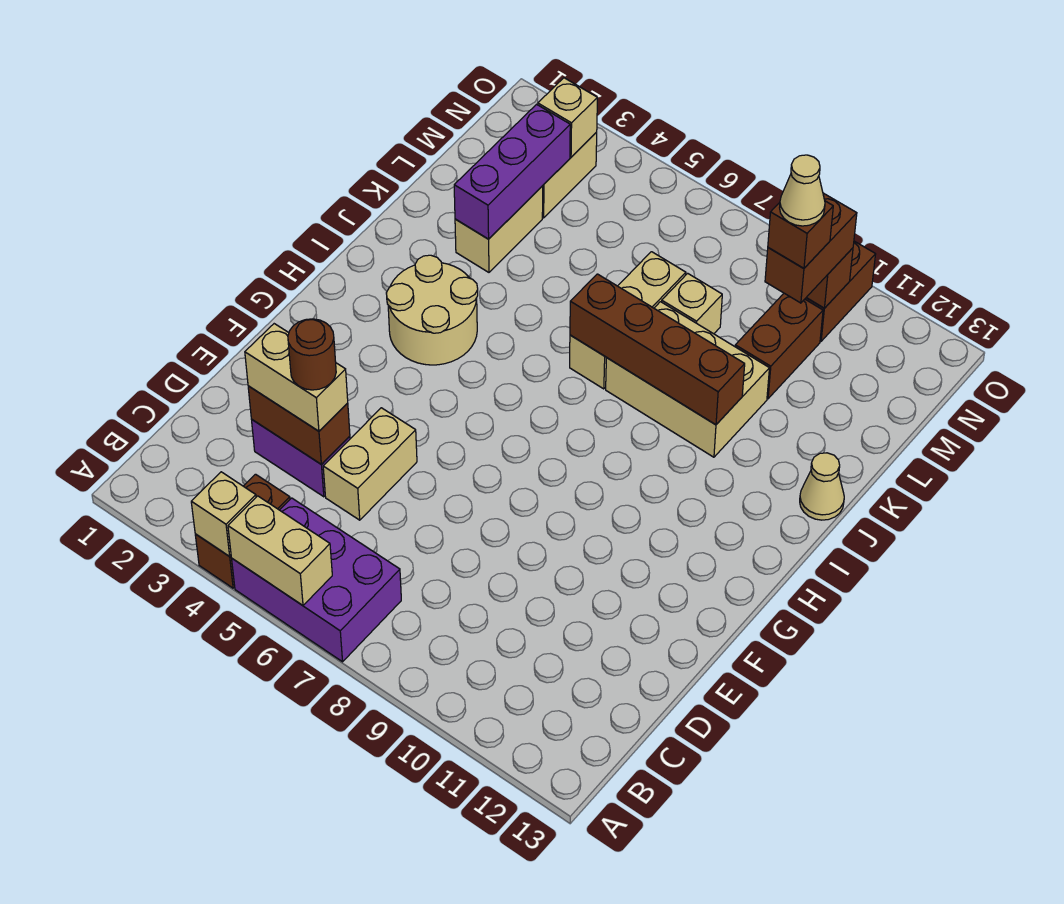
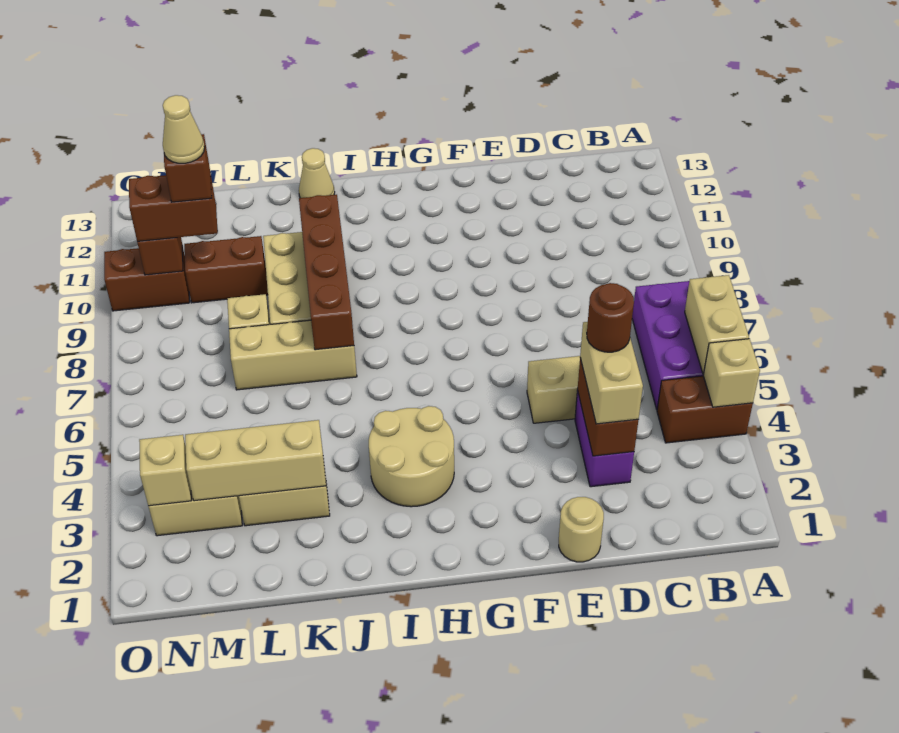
none -> tan round brick E1 level 1
purple brick K3:M3 level 2 -> tan brick K3:M3 level 2

